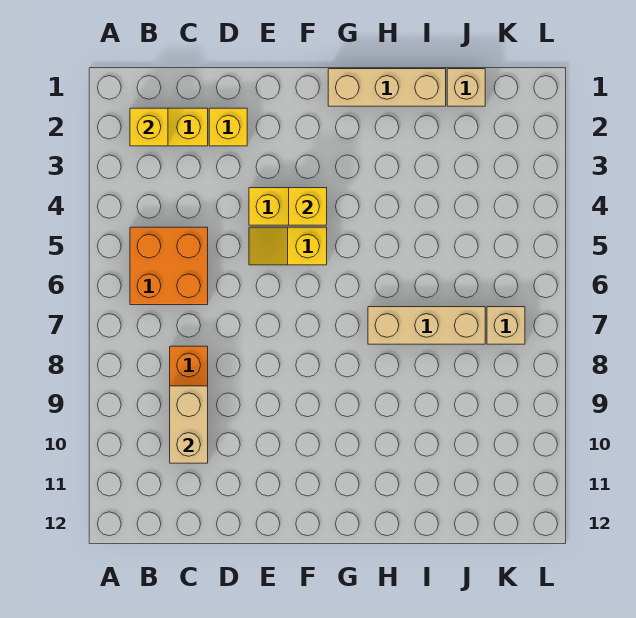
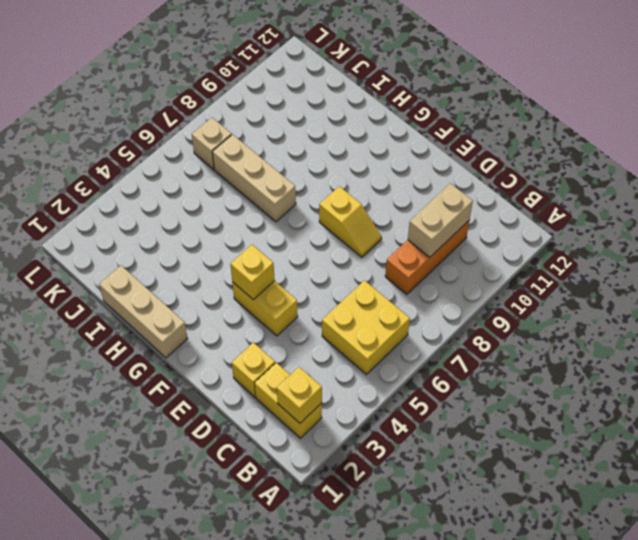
orange brick B5:C6 level 1 -> yellow brick B5:C6 level 1
yellow slope E5:F5 level 1 top F -> yellow slope E8:F8 level 1 top F
tan brick J1 level 1 -> none

